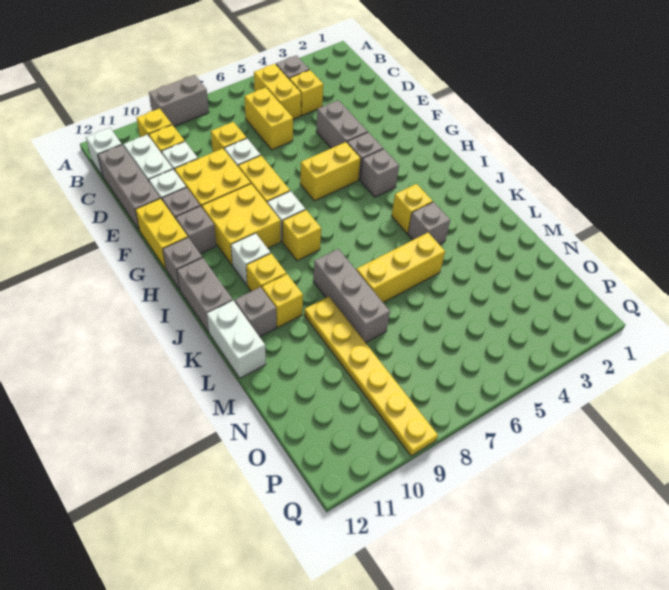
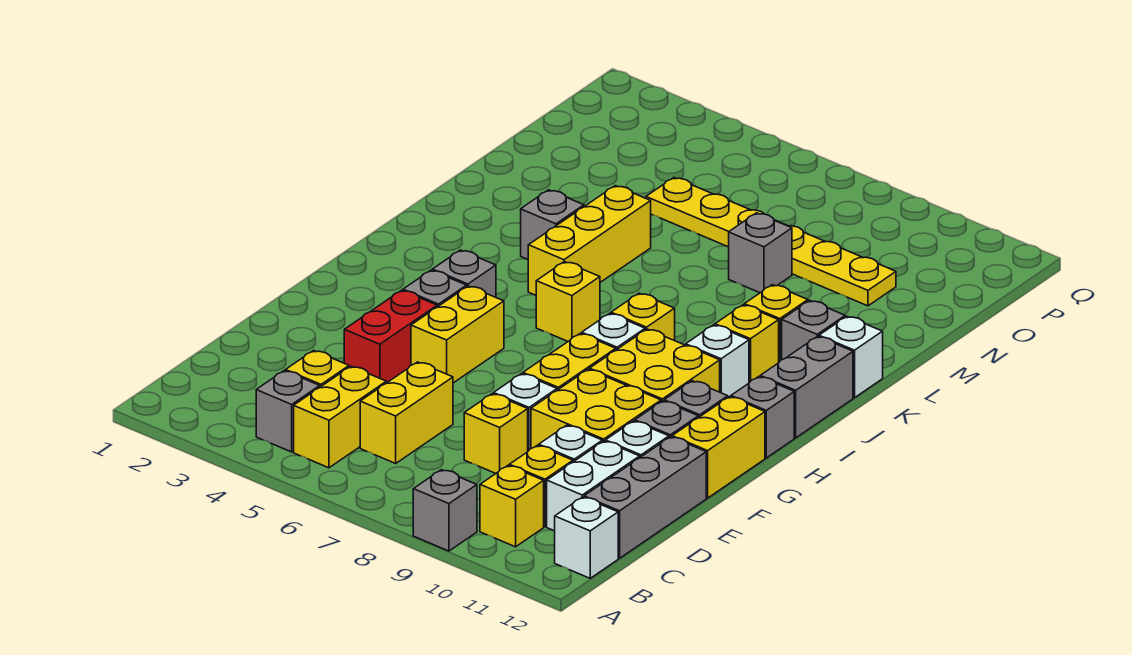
grey brick A8:A9 level 1 -> grey brick A9 level 1
grey brick E4:F4 level 1 -> red brick E4:F4 level 1
yellow brick G5:G6 level 1 -> yellow brick F5:G5 level 1
yellow brick J4 level 1 -> yellow brick I6 level 1
grey brick K8:M8 level 1 -> grey brick M8 level 1
white brick K12:L12 level 1 -> white brick K12 level 1
yellow brick L5:L7 level 1 -> yellow brick J5:L5 level 1
yellow plate L9:Q9 level 1 -> yellow plate N5:N10 level 1

